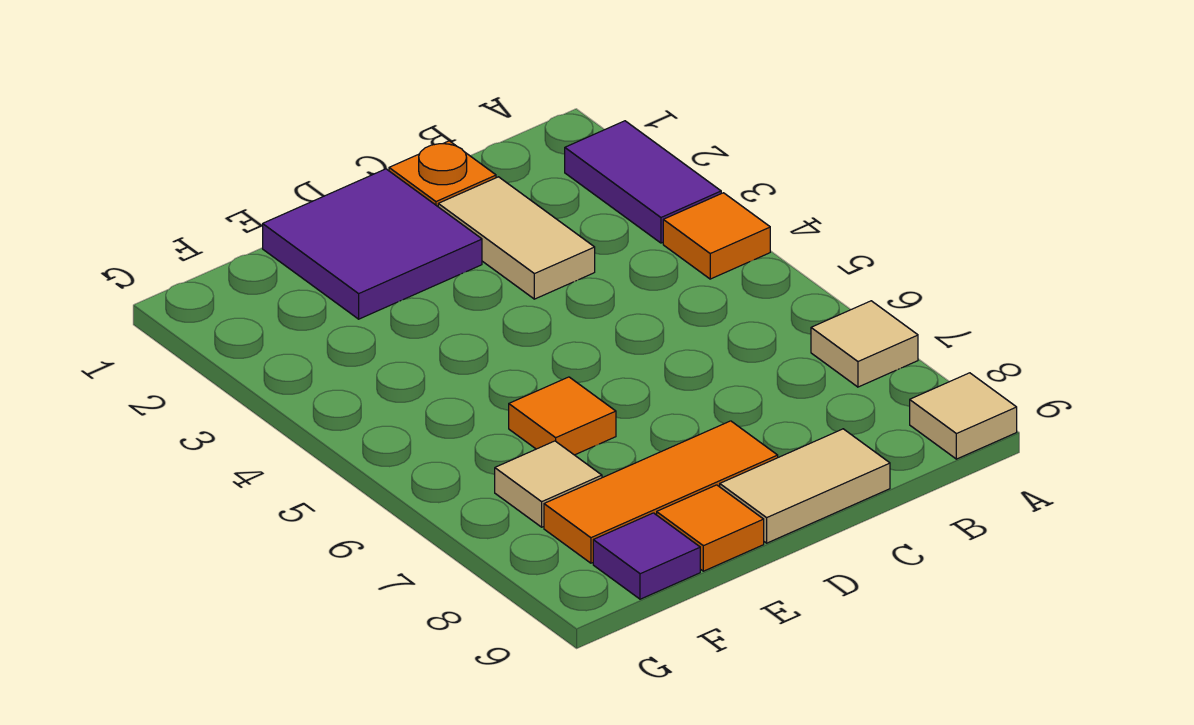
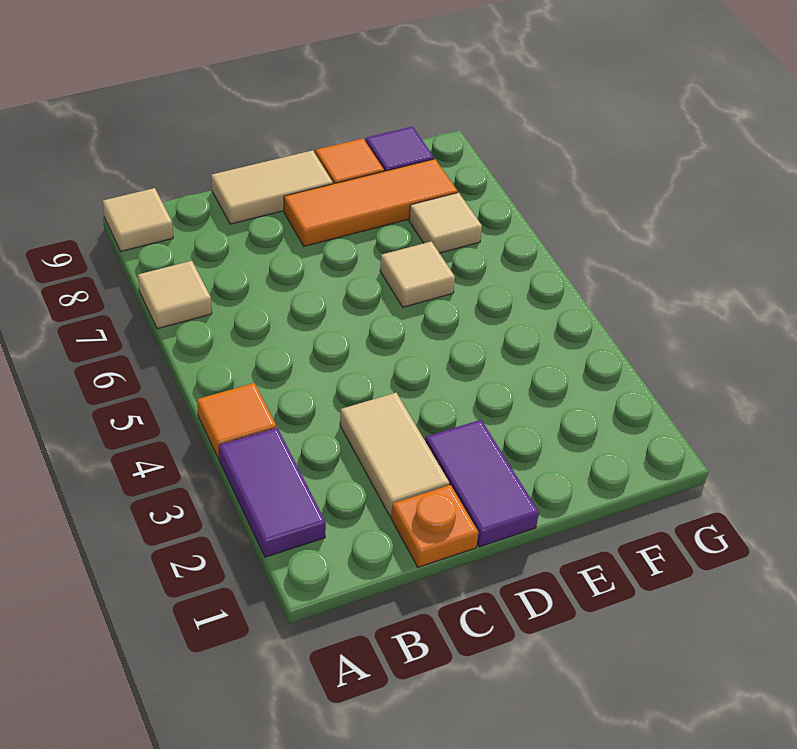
purple tile D1:E2 level 1 -> purple tile D1:D2 level 1
orange tile E6 level 1 -> tan tile E6 level 1

